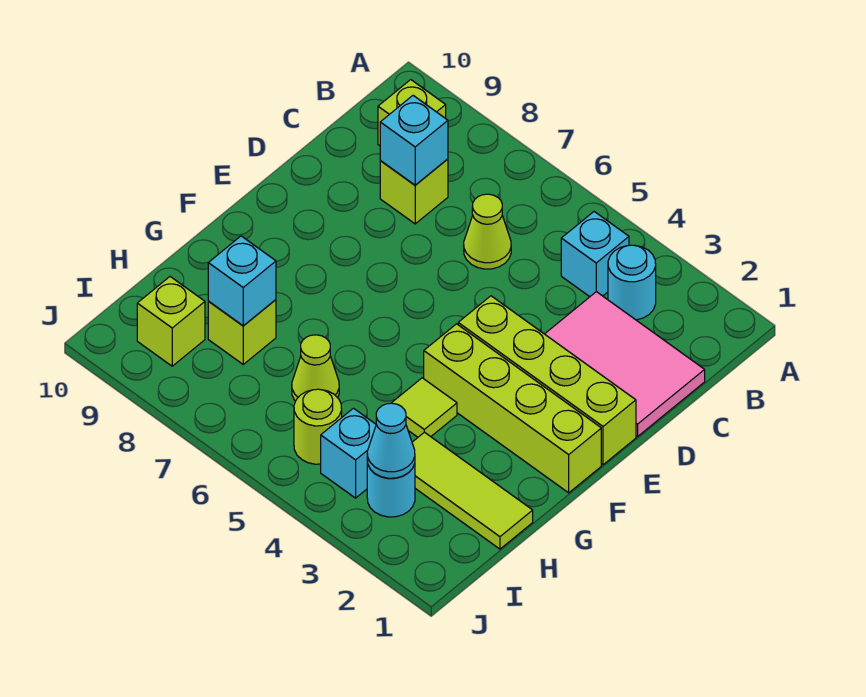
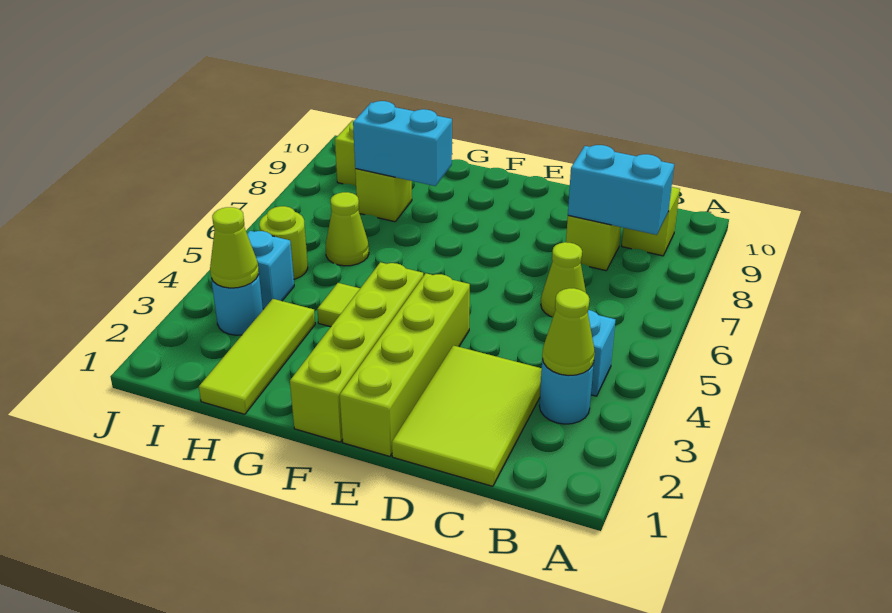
none -> lime cone B3 level 2
pink tile C1:D3 level 1 -> lime tile C1:D3 level 1
cyan brick C8 level 2 -> cyan brick B8:C8 level 2
cyan brick H8 level 2 -> cyan brick G8:H8 level 2
cyan cone I3 level 2 -> lime cone I3 level 2

